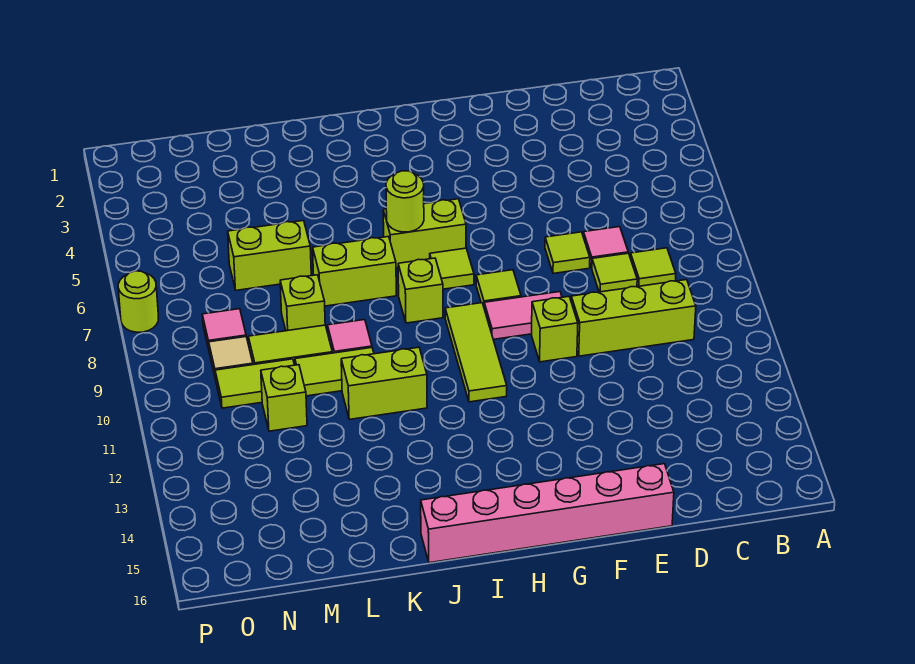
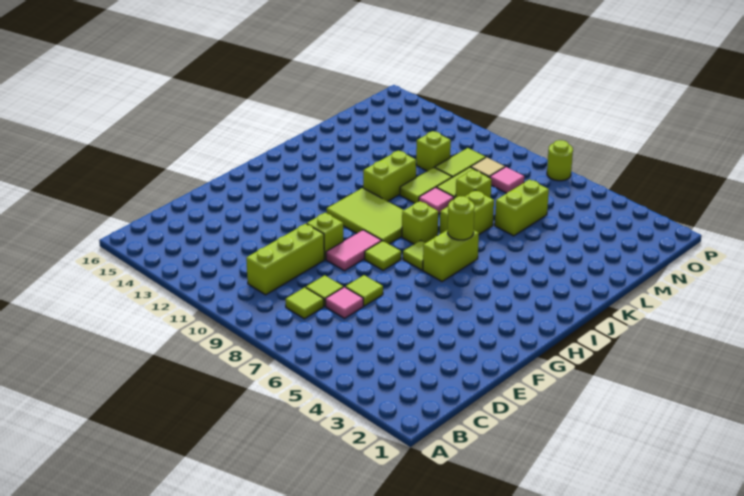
pink brick E16:J16 level 1 -> none
lime tile H9:H11 level 1 -> lime tile H9:I11 level 1

